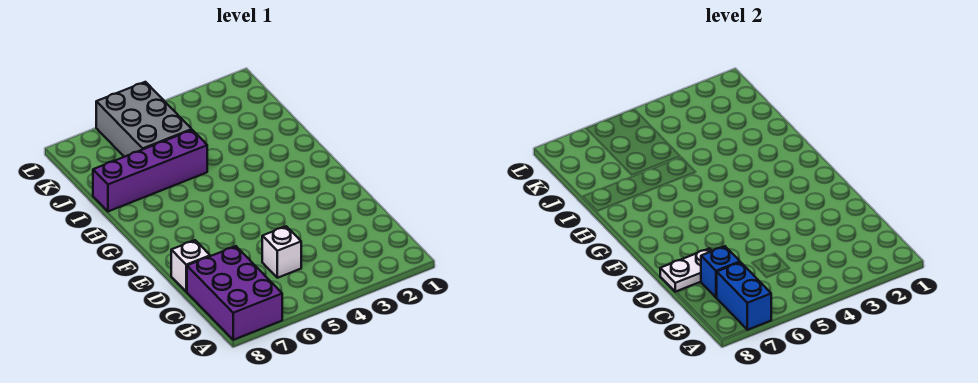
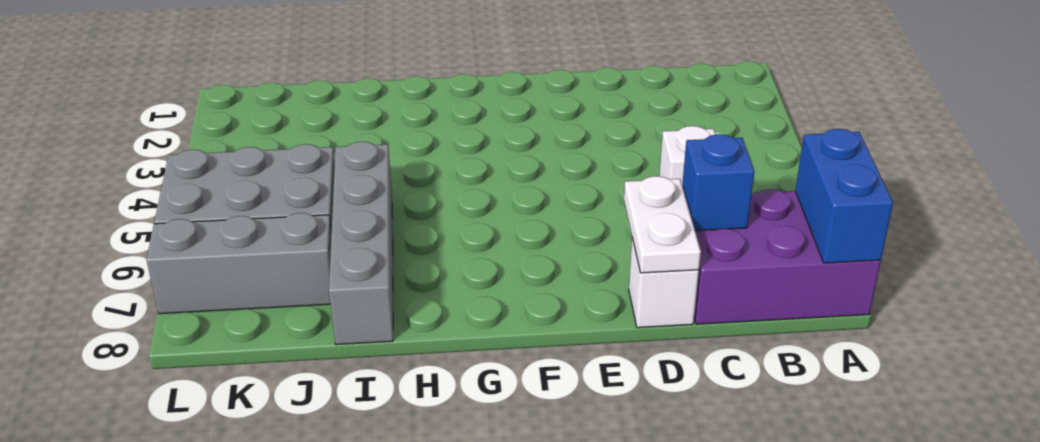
blue brick A7:B7 level 2 -> blue brick A7:A8 level 2
purple brick I5:I8 level 1 -> grey brick I5:I8 level 1
none -> grey brick J7:L7 level 1

